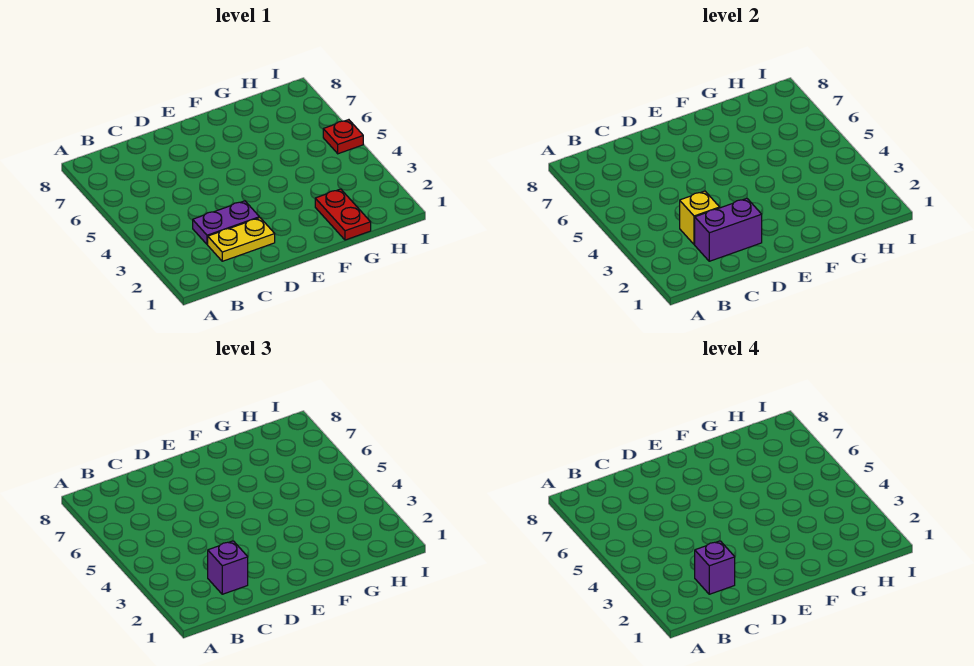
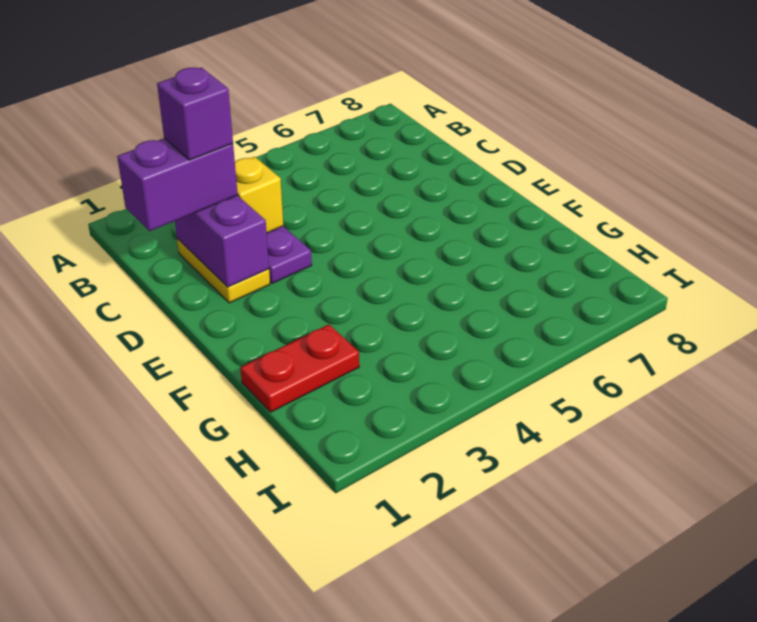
purple brick C2 level 3 -> purple brick C1:C2 level 3
red plate I5 level 1 -> none

